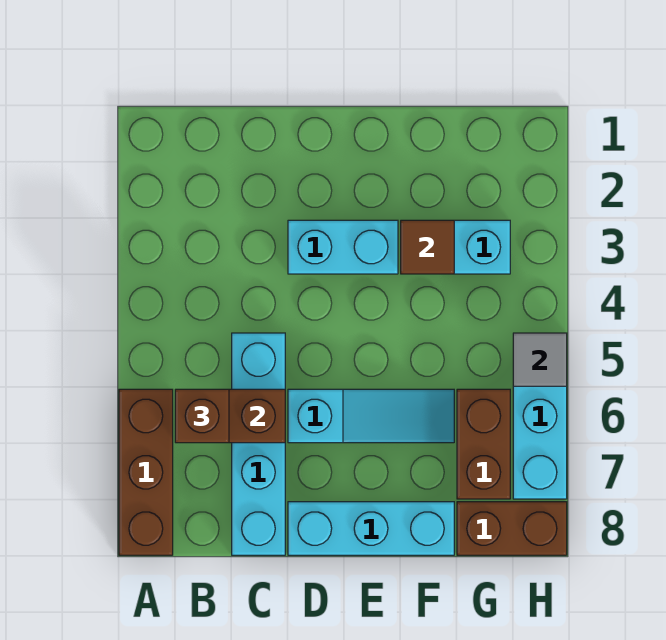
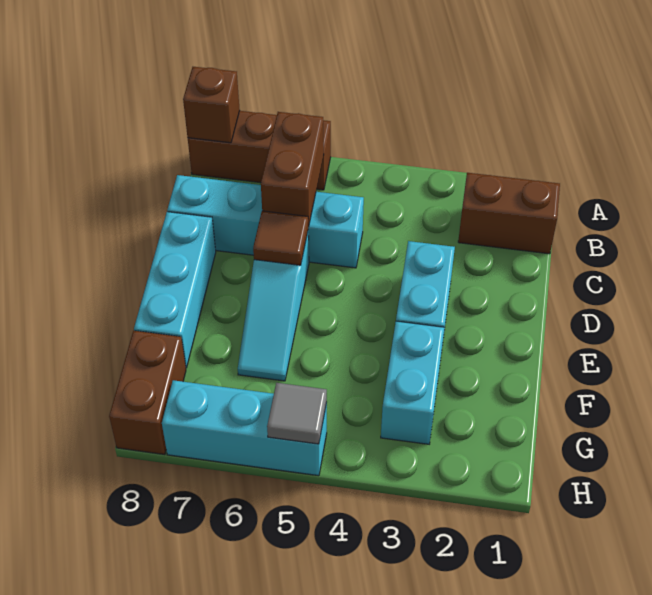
brown brick B6 level 3 -> brown brick A8 level 2
brown tile F3 level 2 -> brown tile D6 level 2
brown brick G6:G7 level 1 -> brown brick B1:B2 level 1

